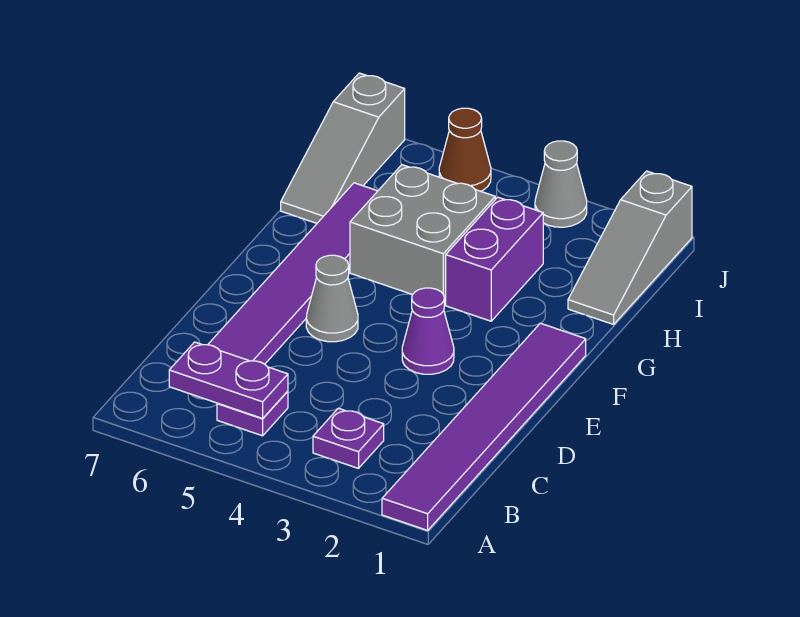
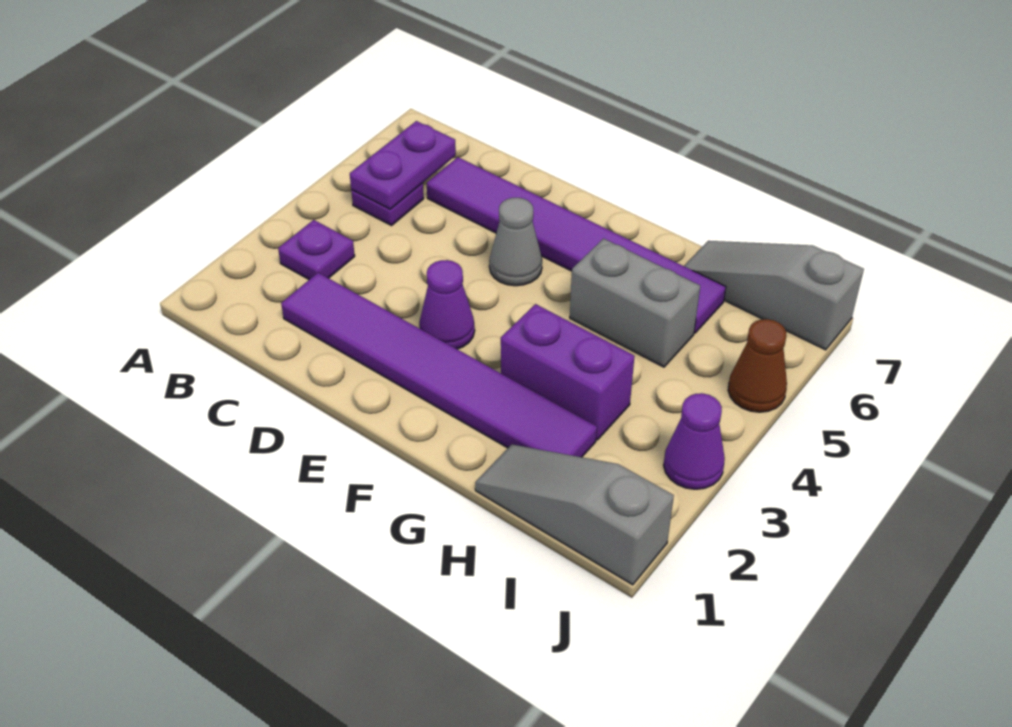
purple tile A1:F1 level 1 -> purple tile C2:H2 level 1
grey brick G4:H5 level 1 -> grey brick G5:H5 level 1
grey cone J3 level 1 -> purple cone J3 level 1

